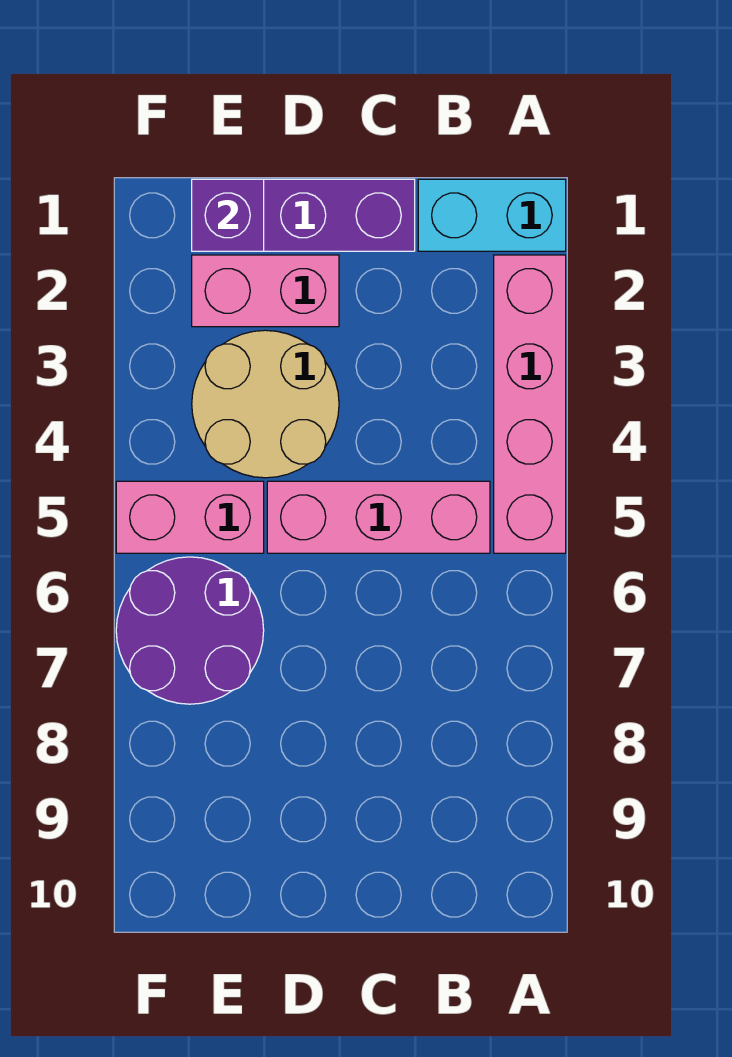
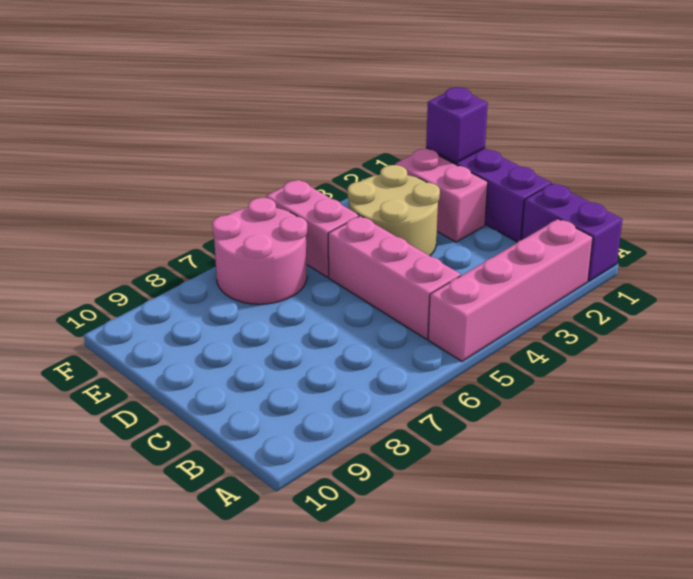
cyan brick A1:B1 level 1 -> purple brick A1:B1 level 1
purple round brick E6:F7 level 1 -> pink round brick E6:F7 level 1

